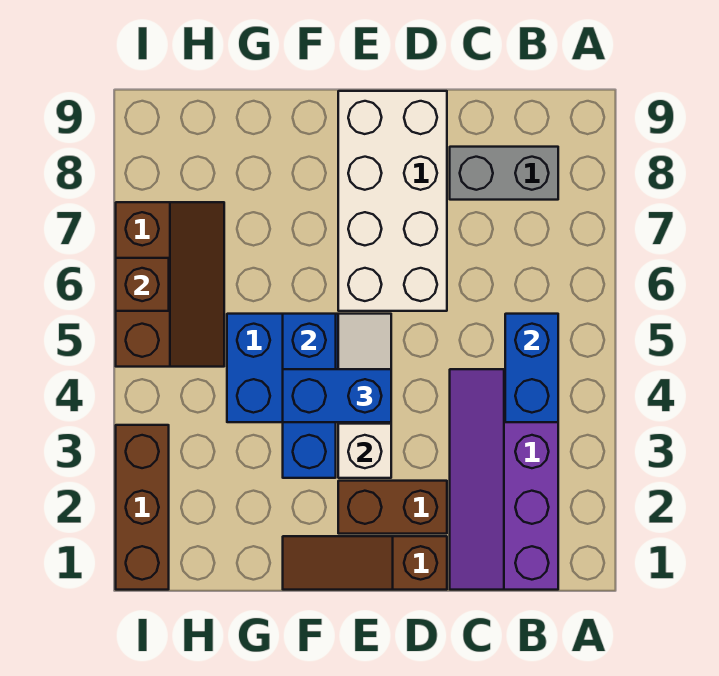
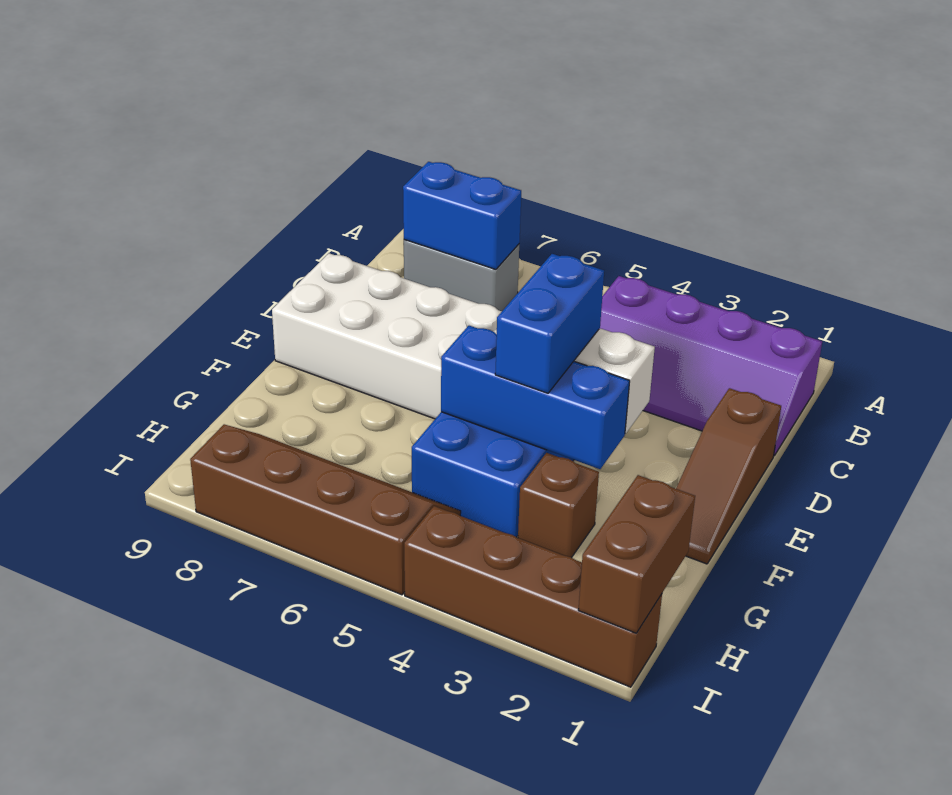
blue brick B4:B5 level 2 -> blue brick B7:B8 level 2
grey brick B8:C8 level 1 -> grey brick B7:B8 level 1
brown brick D2:E2 level 1 -> brown brick H1:I1 level 2
brown slope H5:I7 level 1 top I -> brown slope H5:I8 level 1 top I
brown brick I1:I3 level 1 -> brown brick I1:I4 level 1
brown brick I6 level 2 -> brown brick G3 level 1

